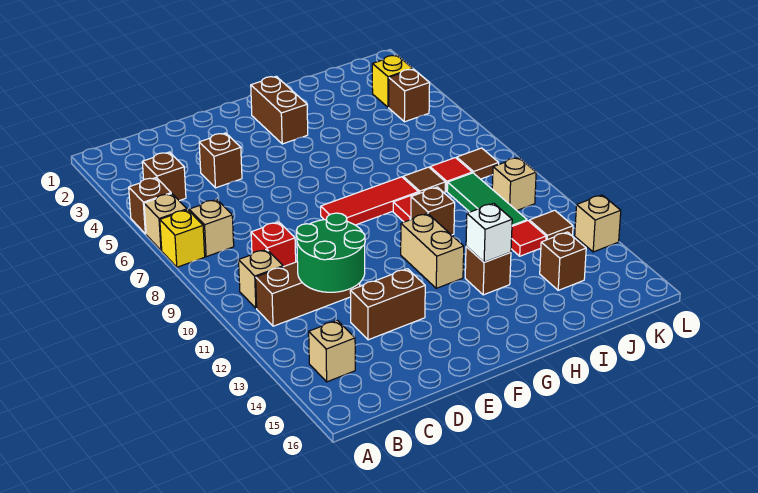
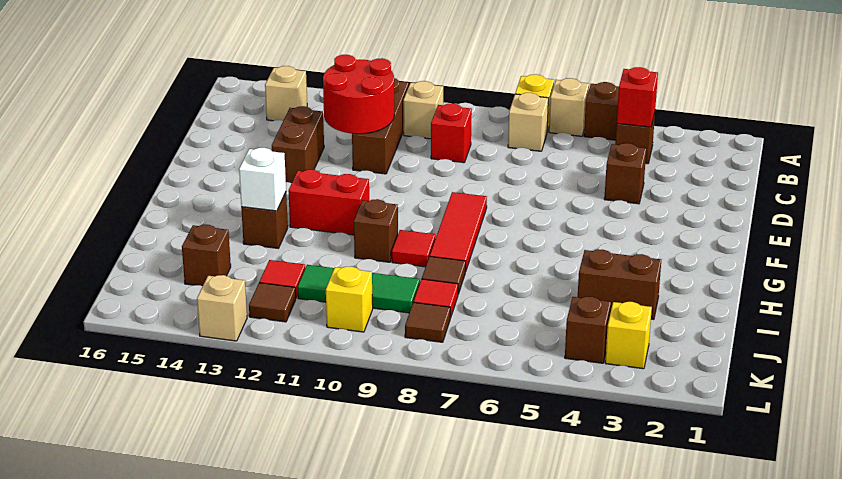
none -> red brick B4 level 2
green round brick C11:D12 level 2 -> red round brick C11:D12 level 2
brown brick G2:G3 level 1 -> brown brick I3:I4 level 1
tan brick G11:G12 level 1 -> red brick G11:G12 level 1
tan brick K10 level 1 -> yellow brick K10 level 1

